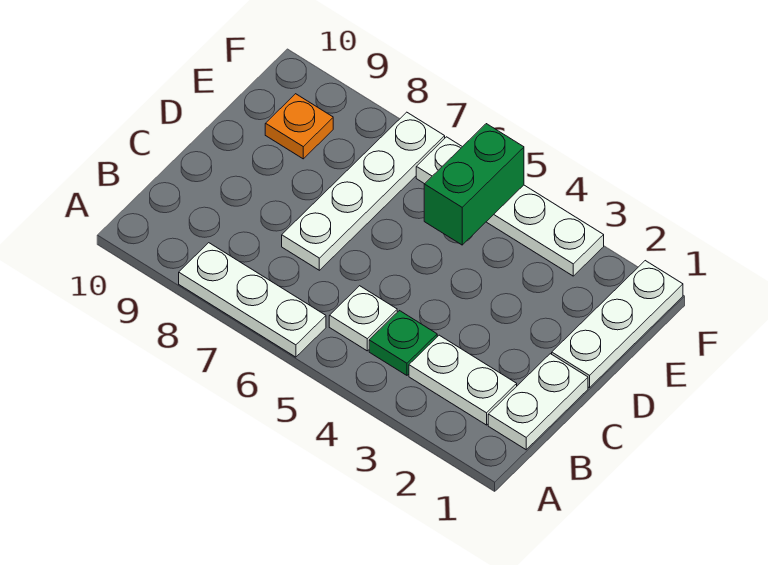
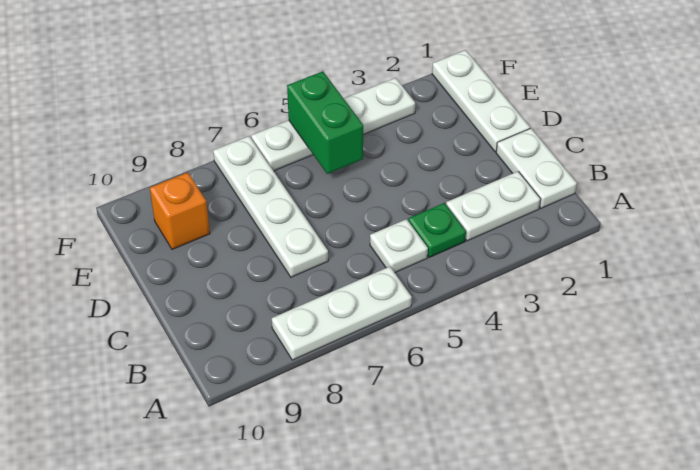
orange plate E9 level 1 -> orange brick E9 level 1

